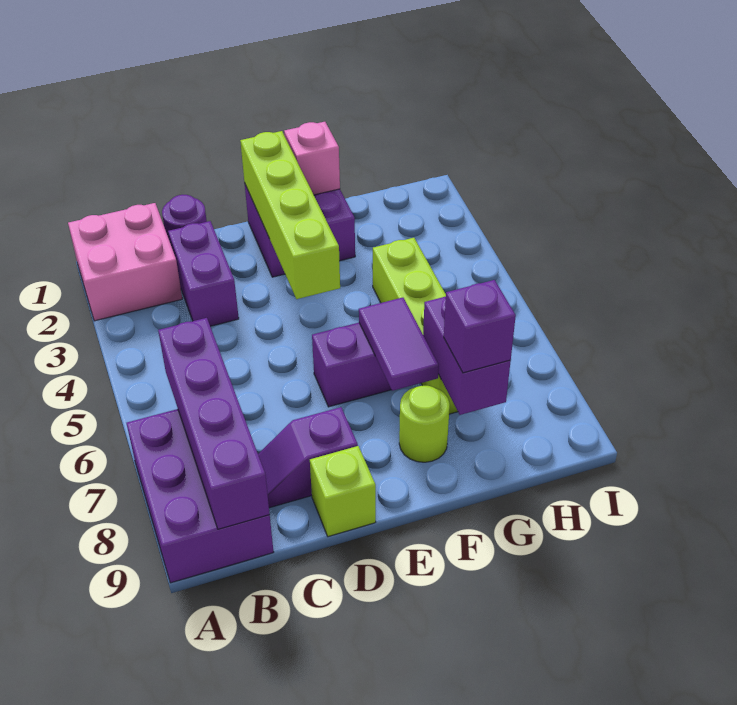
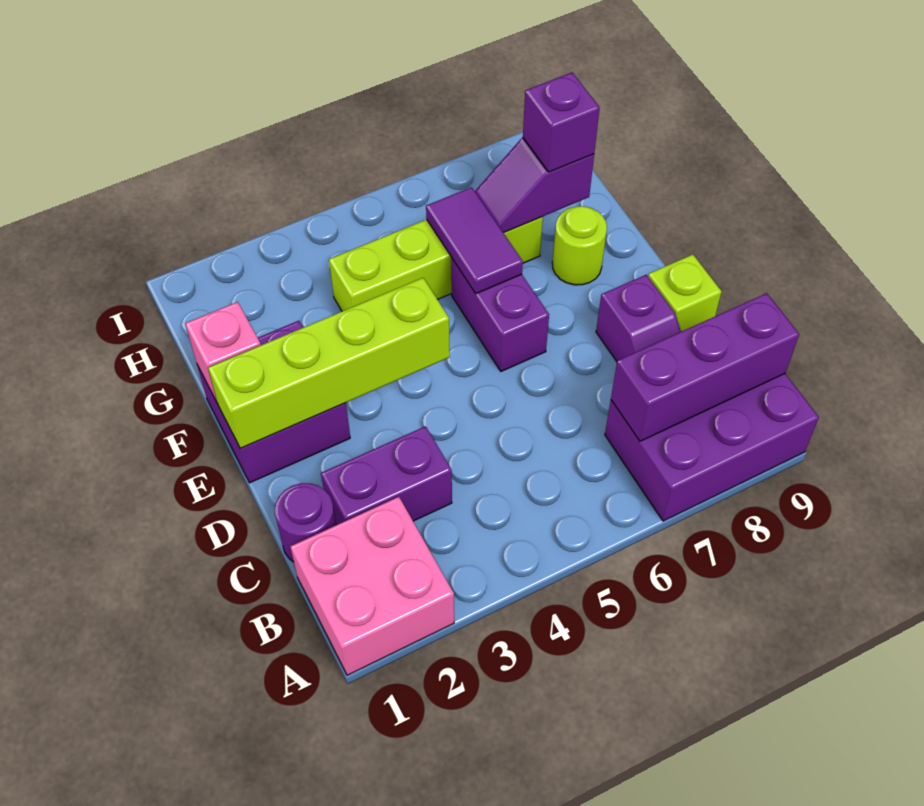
purple brick B6:B9 level 2 -> purple brick B7:B9 level 2
purple tile F6:F7 level 2 -> purple tile F6:G6 level 2
purple brick G7:G8 level 2 -> purple slope G7:G8 level 2 top 8

